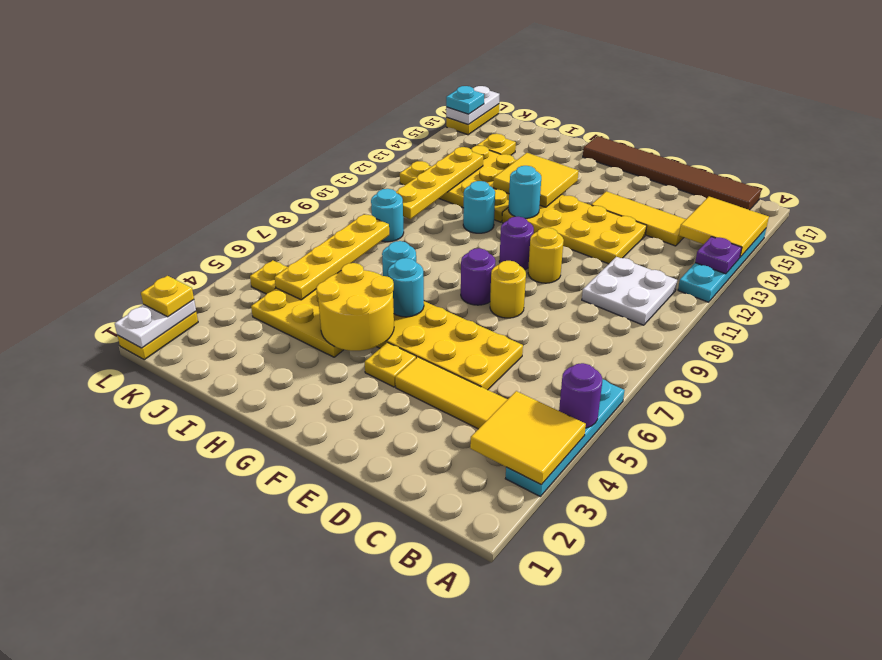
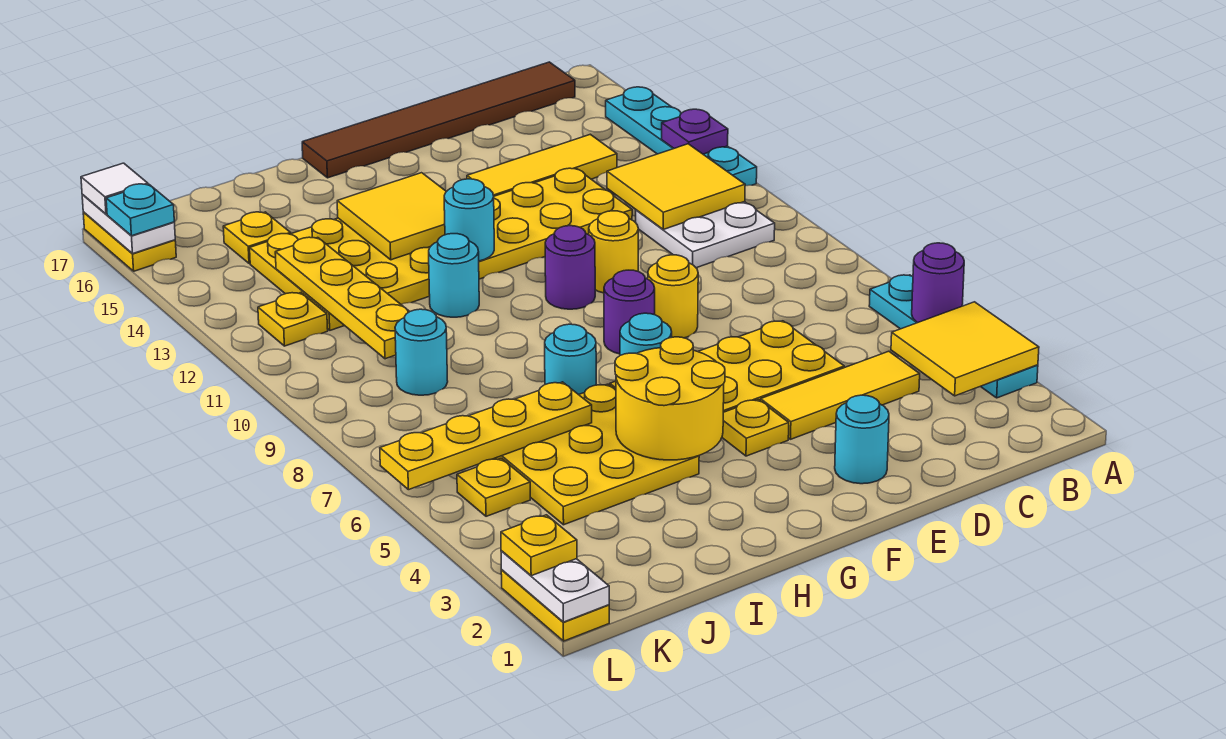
yellow tile A14:B15 level 2 -> yellow tile B11:C12 level 2
none -> cyan round brick E2 level 1
yellow plate J5:J8 level 2 -> yellow plate I6:L6 level 2
none -> white tile L17 level 3

